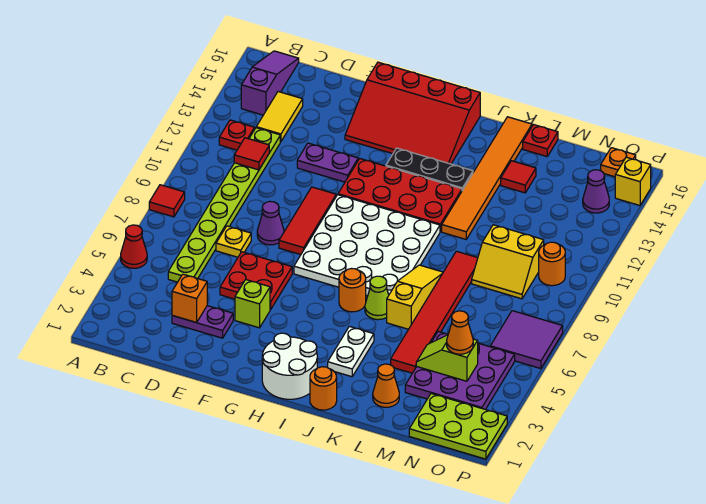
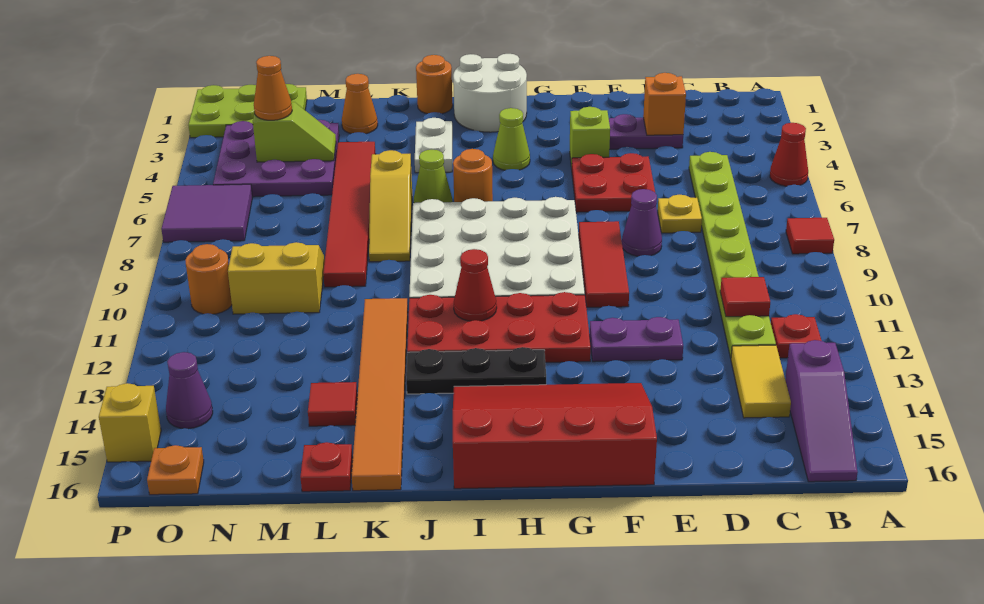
none -> lime cone H4 level 1
none -> red cone I11 level 2

